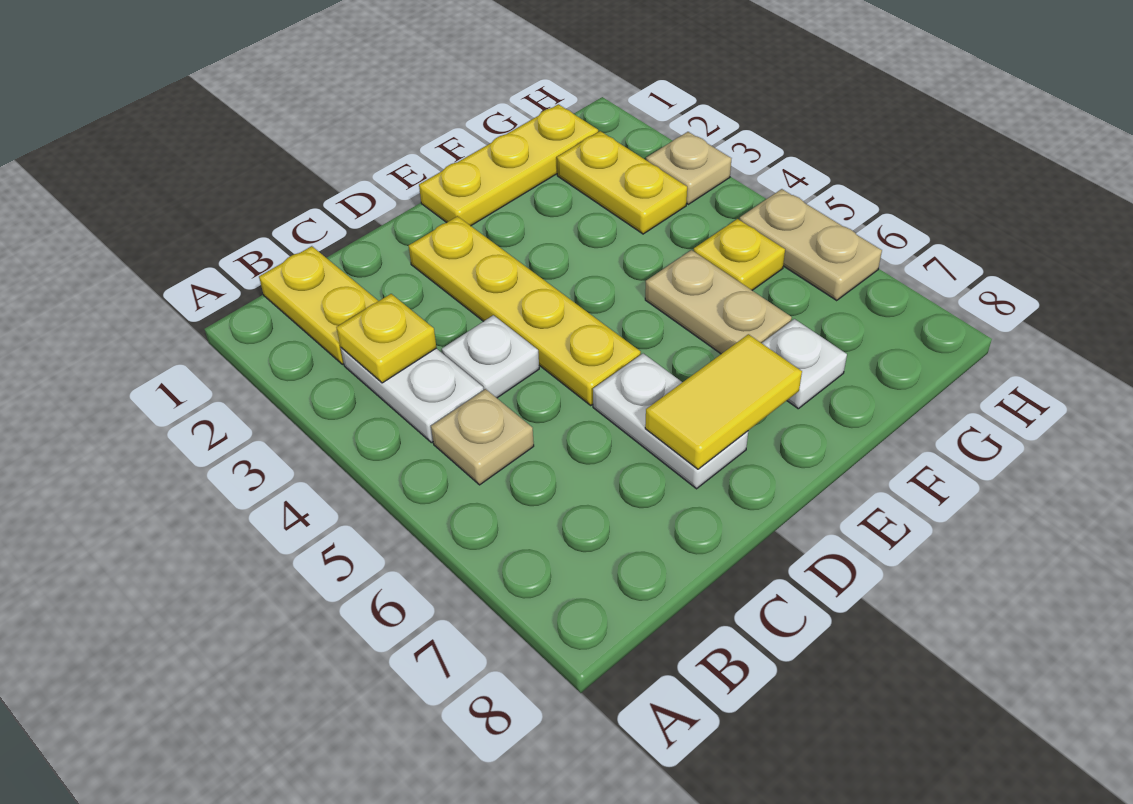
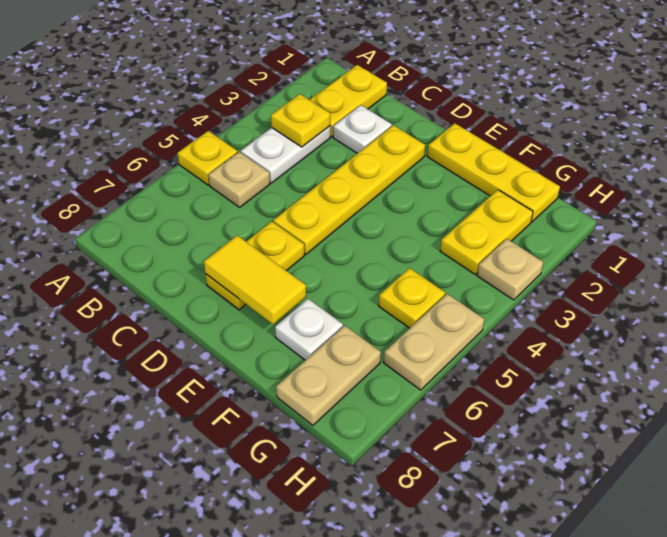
none -> yellow plate A5 level 1
white plate C4 level 1 -> white plate C2 level 1
white plate D6:D7 level 1 -> yellow plate D6:D7 level 1
tan plate F5:F6 level 1 -> tan plate G7:G8 level 1

